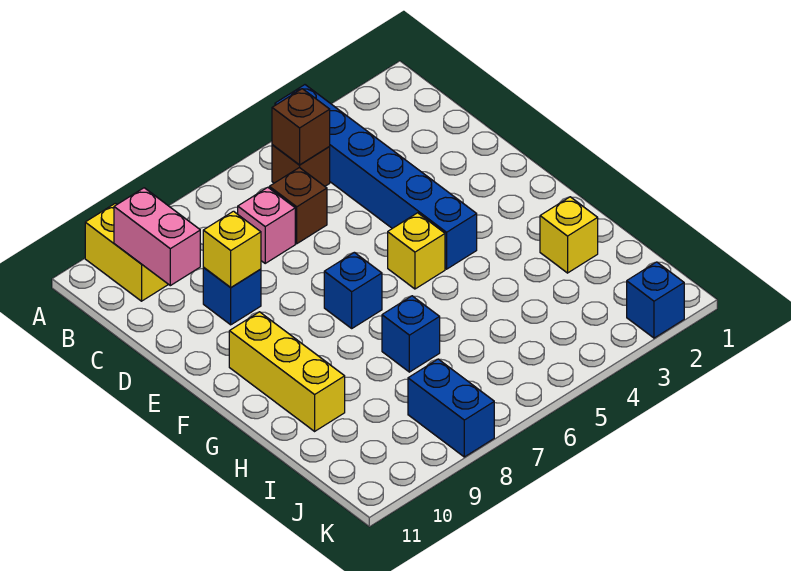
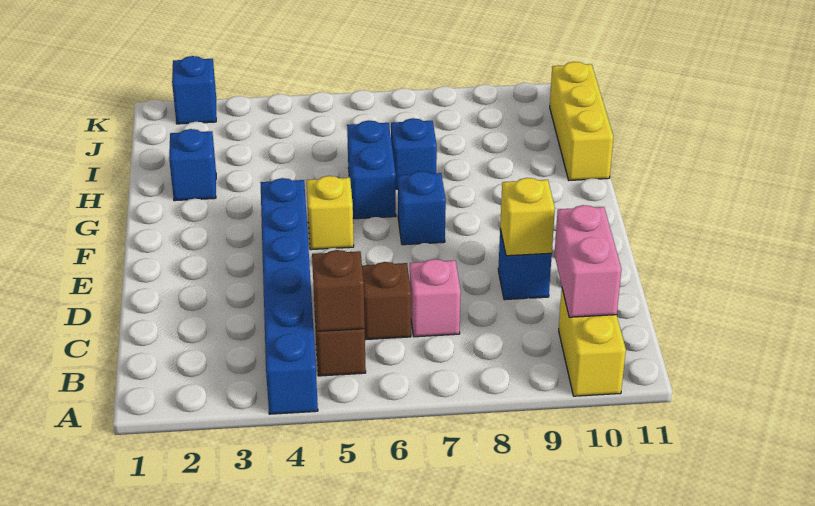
yellow brick F10:H10 level 1 -> yellow brick H11:J11 level 1
yellow brick H2 level 1 -> blue brick H2 level 1
blue brick J8:K8 level 1 -> blue brick G6:H6 level 1

